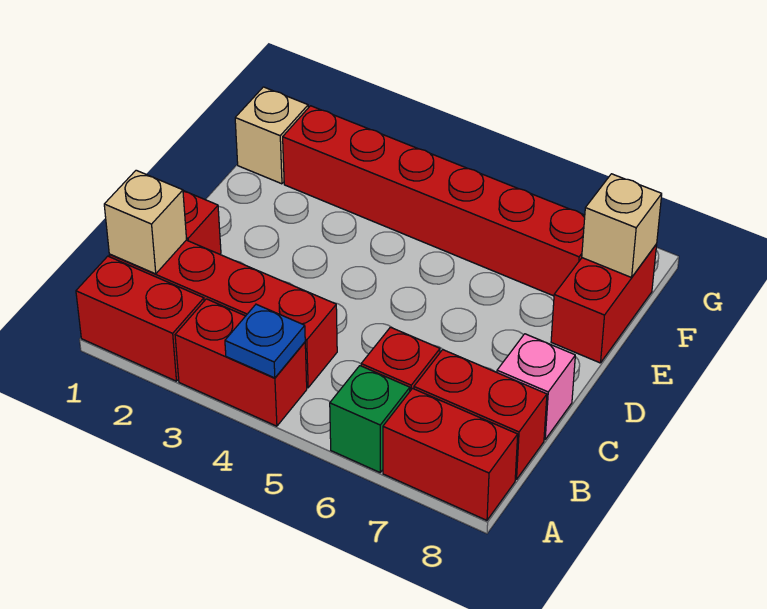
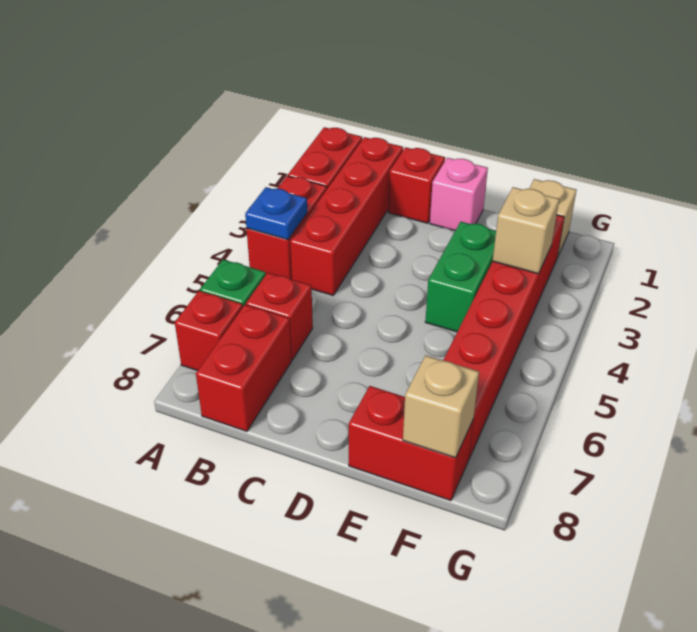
red brick A7:A8 level 1 -> red brick A7 level 1
tan brick B1 level 2 -> tan brick F3 level 2
pink brick C8 level 1 -> pink brick D1 level 1
none -> green brick E3:E4 level 1

